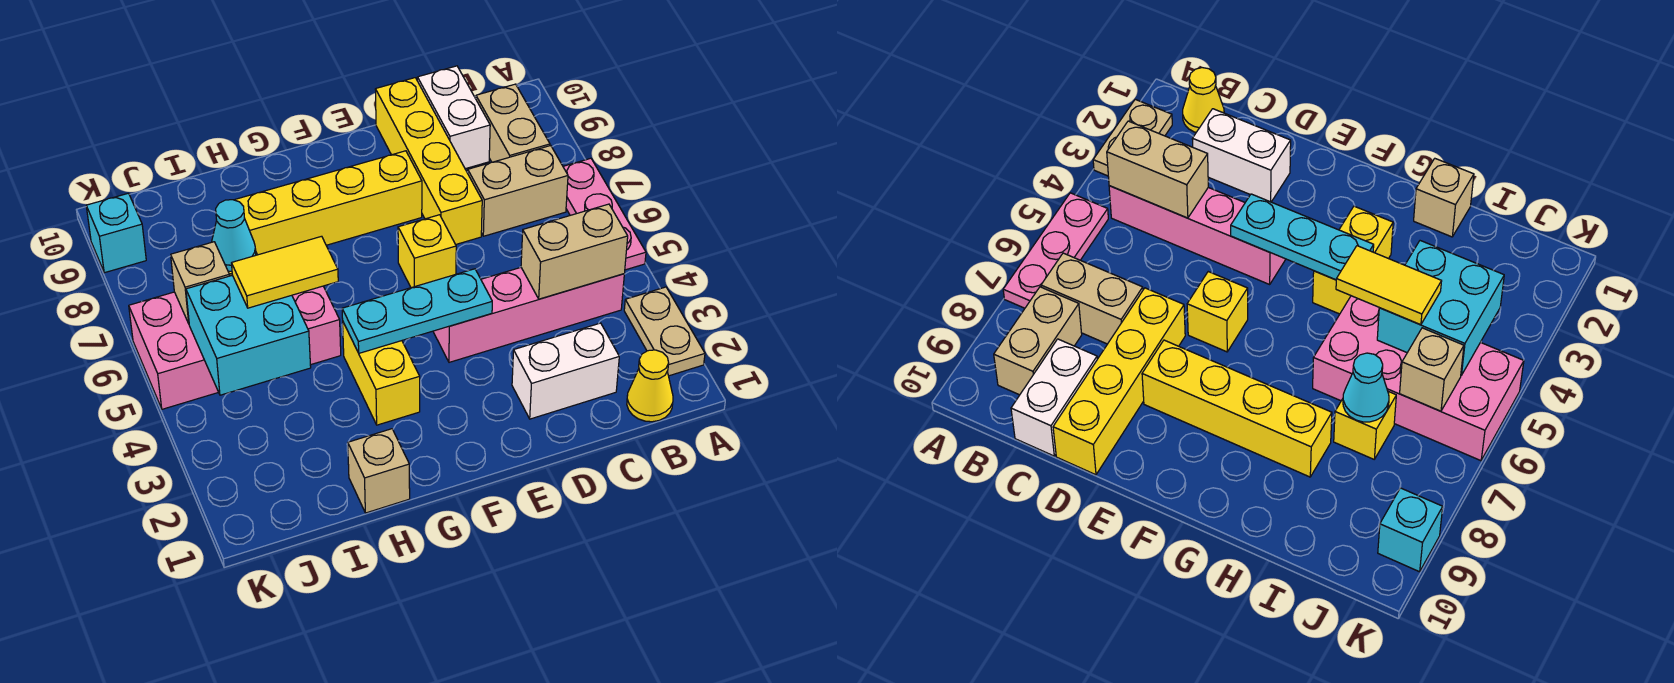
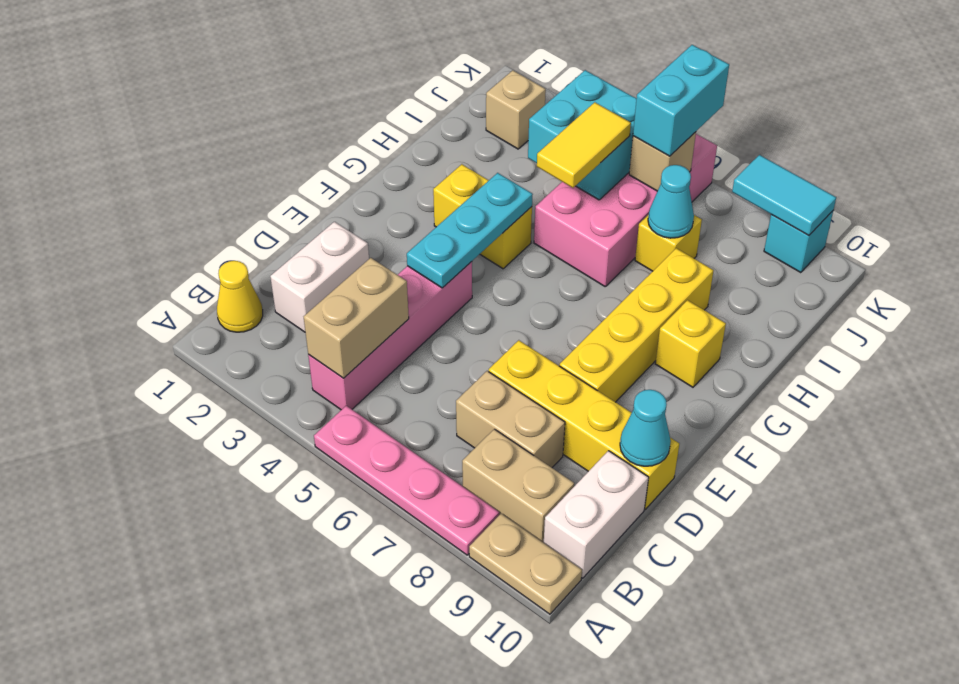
tan plate A2:A3 level 1 -> tan plate A9:A10 level 1
pink plate A5:A7 level 1 -> pink plate A5:A8 level 1
tan brick B7:C7 level 1 -> tan brick C7:C8 level 1
white brick C9:C10 level 1 -> white brick B10:C10 level 1
none -> cyan cone D10 level 2
yellow brick E6 level 1 -> yellow brick G9 level 1
tan brick H1 level 1 -> tan brick J2 level 1
none -> cyan brick J6:K6 level 3
none -> cyan tile K8:K9 level 2

